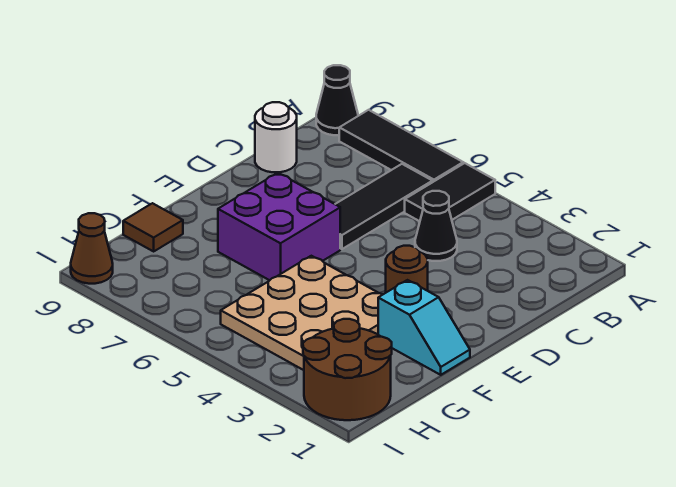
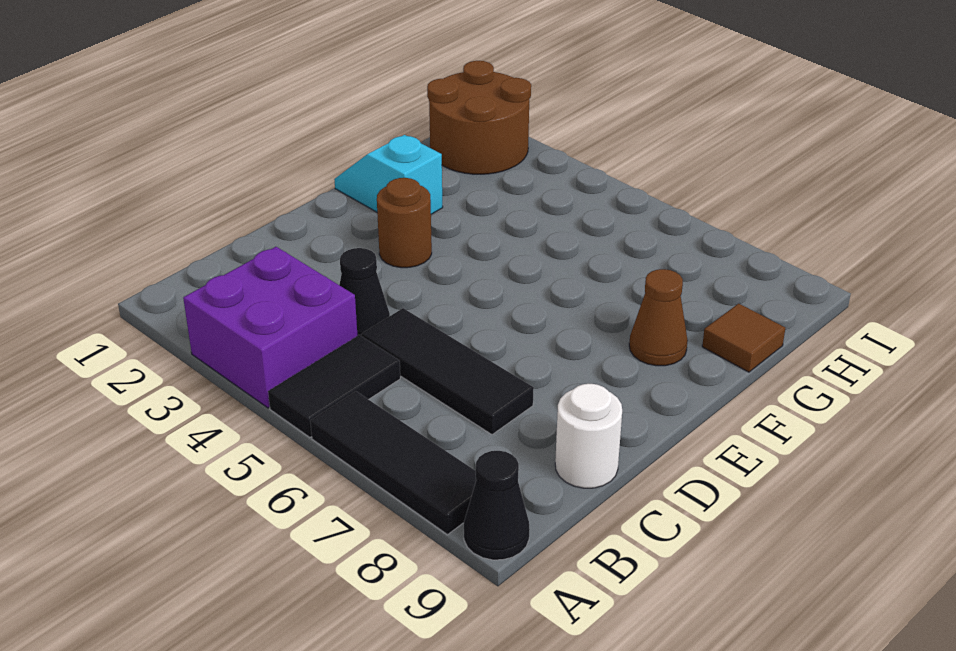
black tile B6:D6 level 1 -> black tile C5:C7 level 1
purple brick E6:F7 level 1 -> purple brick A3:B4 level 1
tan plate F3:H5 level 1 -> none
brown cone I9 level 1 -> brown cone F8 level 1

